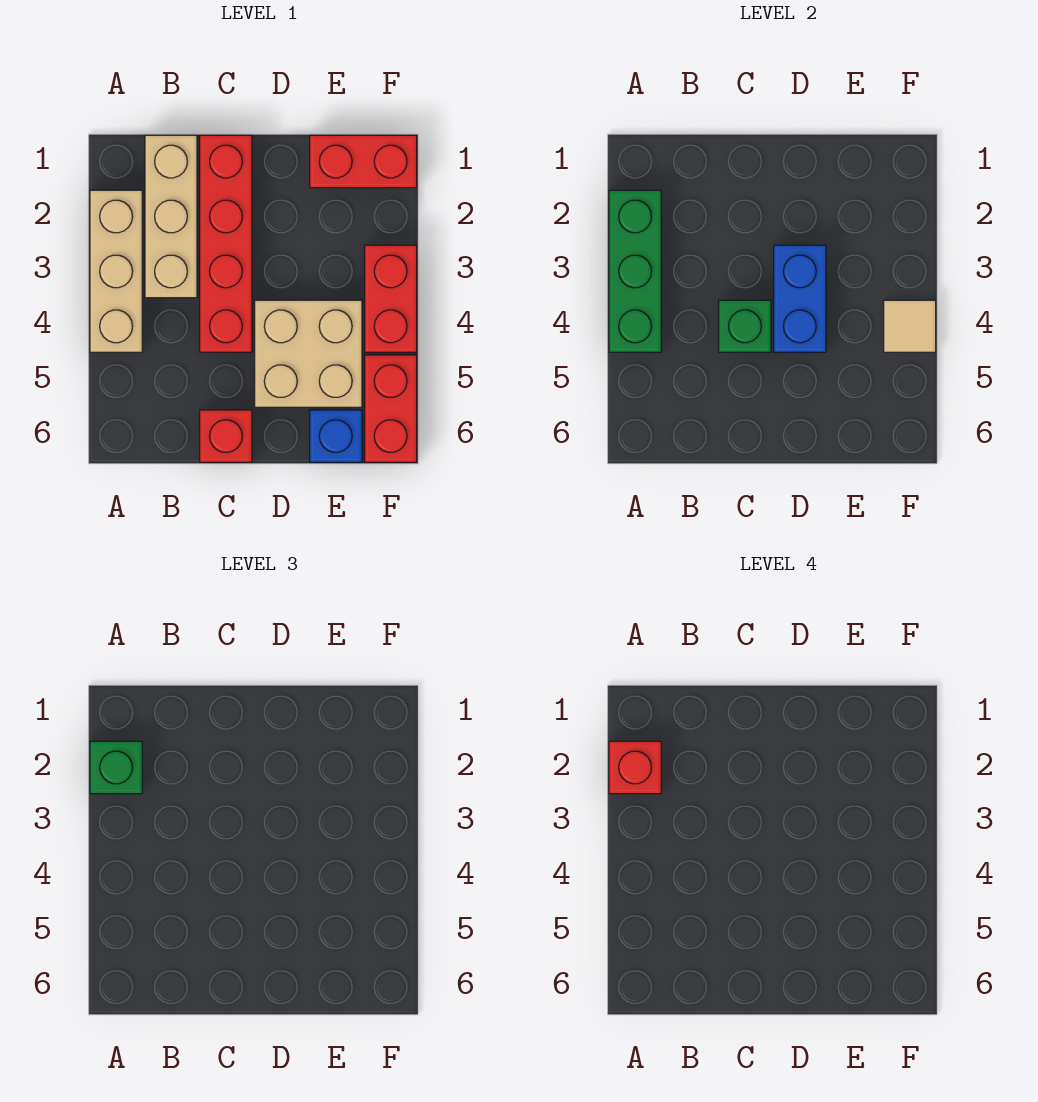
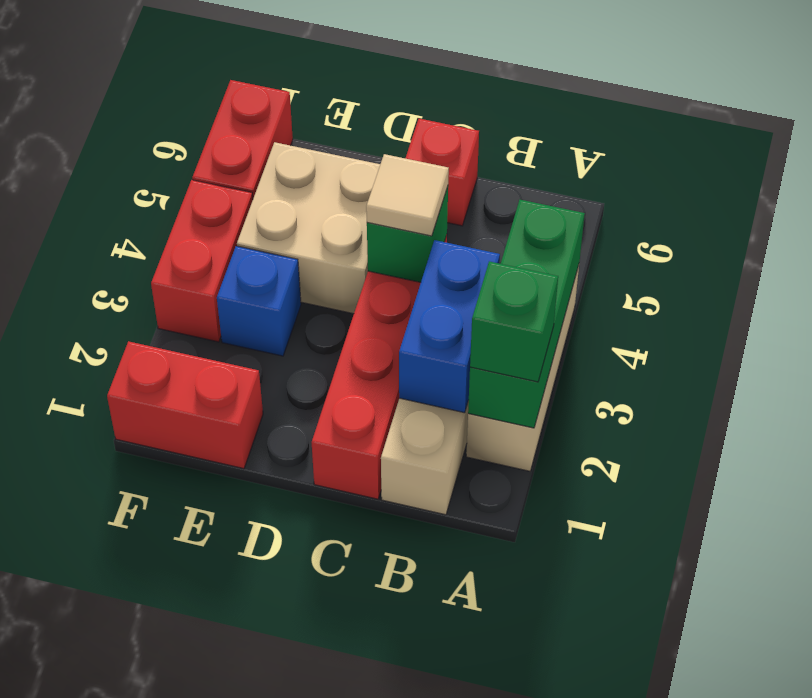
red brick A2 level 4 -> none
blue brick D3:D4 level 2 -> blue brick B2:B3 level 2
blue brick E6 level 1 -> blue brick E3 level 1
tan tile F4 level 2 -> tan tile C4 level 3

